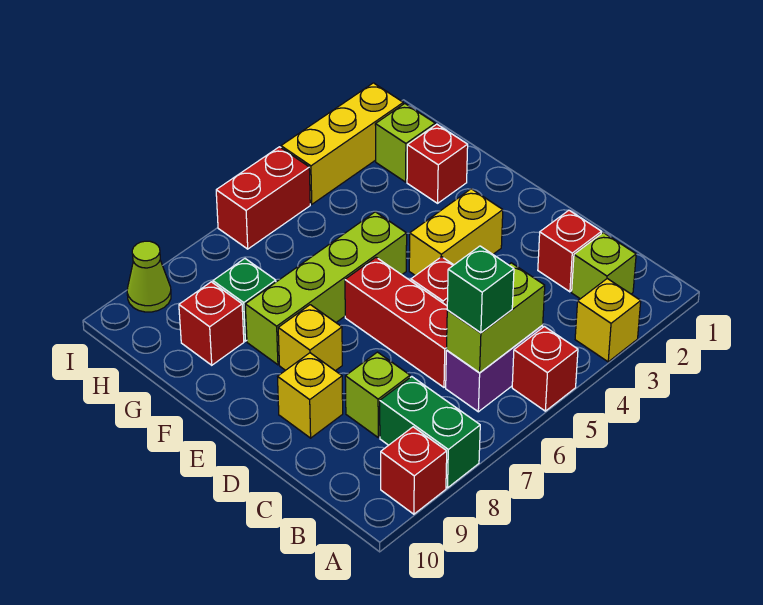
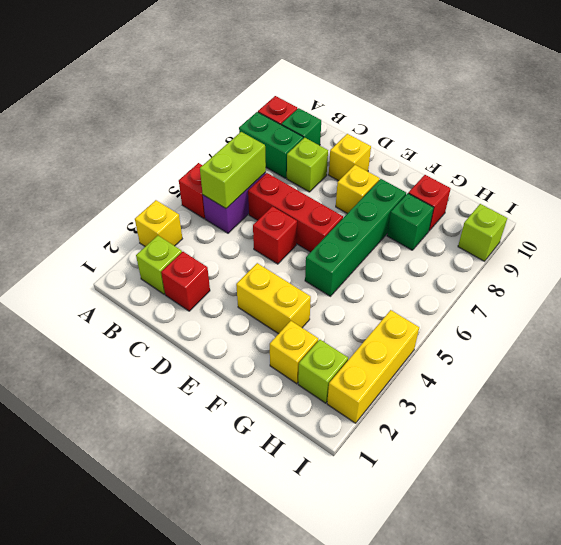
green brick B6 level 3 -> green brick B9 level 1
yellow brick E3:E4 level 1 -> yellow brick E3:F3 level 1
lime brick F5:F8 level 1 -> green brick F5:F8 level 1
red brick G2 level 1 -> yellow brick G2 level 1
red brick I5:I6 level 1 -> none
lime cone I9 level 1 -> lime brick I9 level 1

